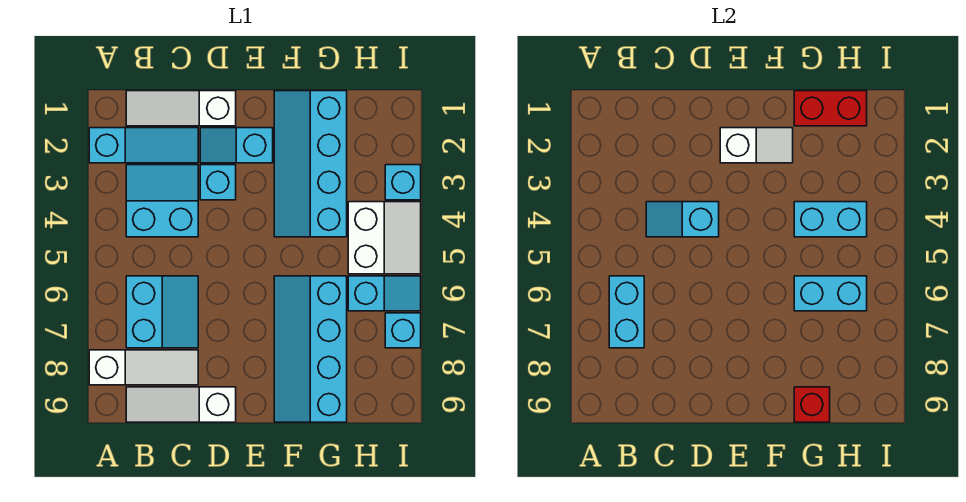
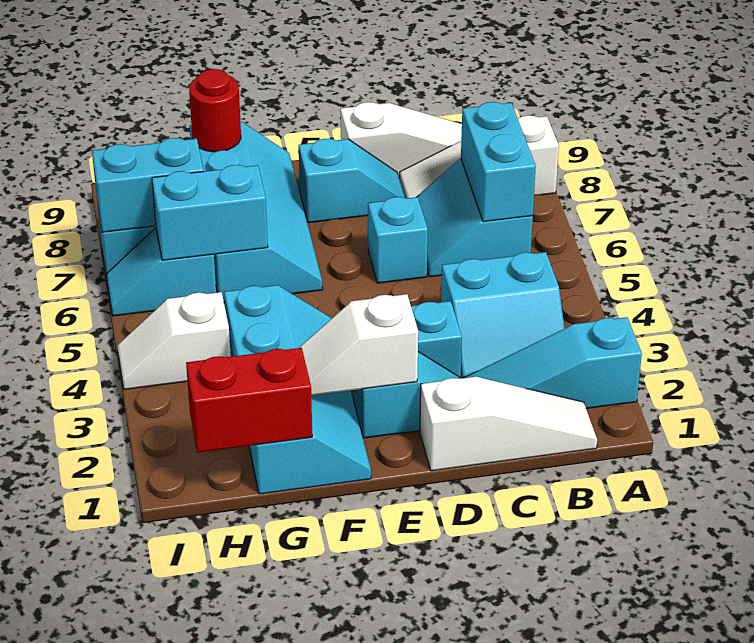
cyan slope C4:D4 level 2 top D -> cyan slope D8:E8 level 1 top E
cyan brick G4:H4 level 2 -> cyan brick H7:I7 level 2
red brick G9 level 2 -> red round brick G9 level 2
white slope H4:I5 level 1 top H -> white slope H4:I4 level 1 top H
cyan brick I3 level 1 -> cyan brick D6 level 1

